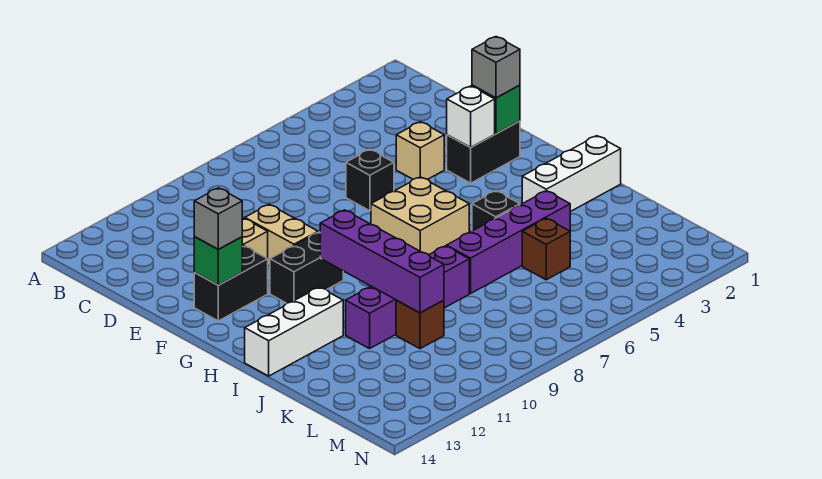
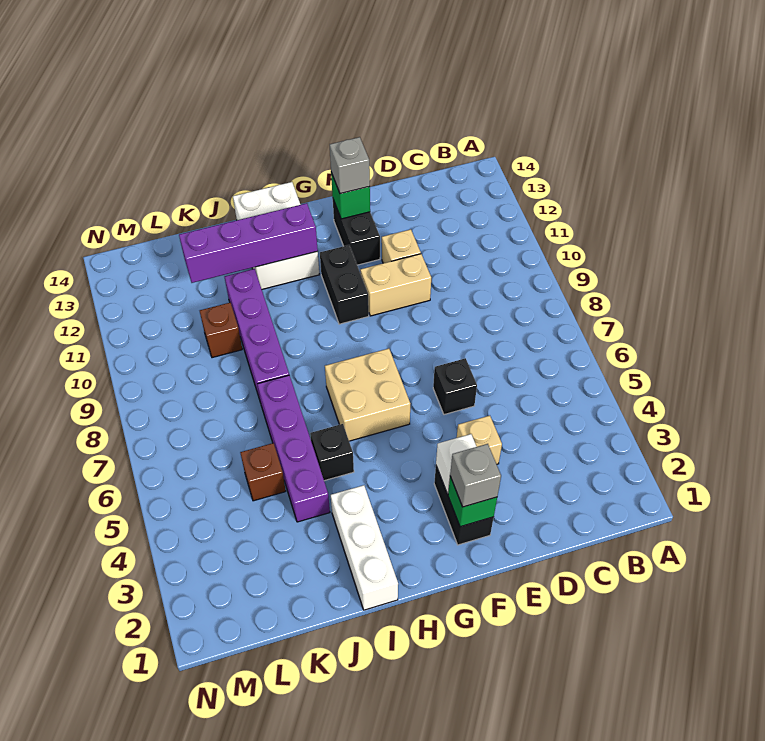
purple brick H10:K10 level 2 -> purple brick H12:K12 level 2
white brick I12:I14 level 1 -> white brick H12:I14 level 1

